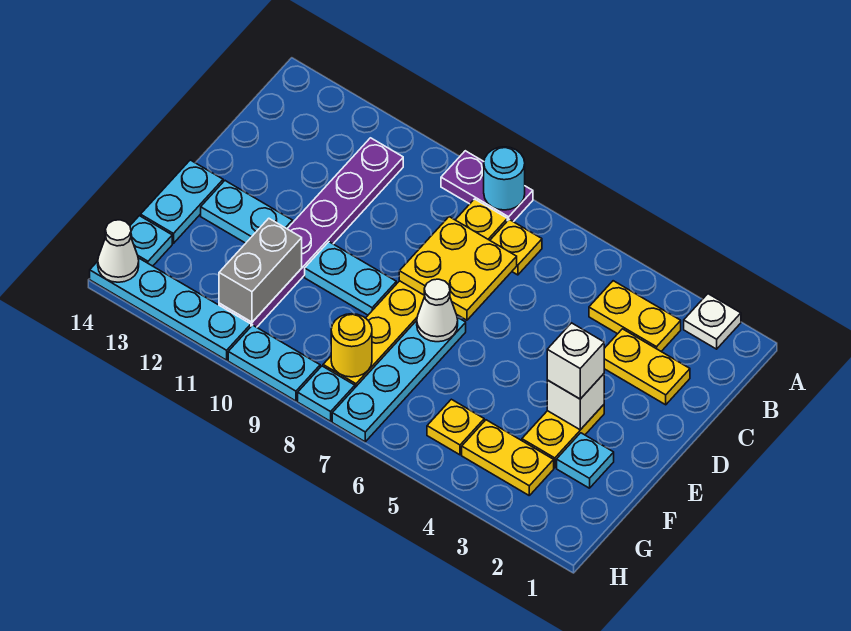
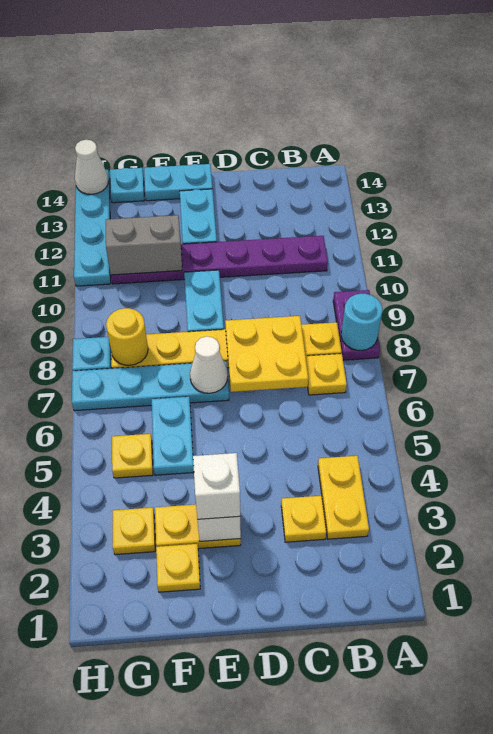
white plate A2 level 1 -> none
yellow plate C2:C3 level 1 -> yellow plate C3 level 1
cyan plate F2 level 1 -> yellow plate F2 level 1
yellow plate G3:G4 level 1 -> yellow plate G3 level 1
cyan plate H9:H10 level 1 -> cyan plate F5:F6 level 1

